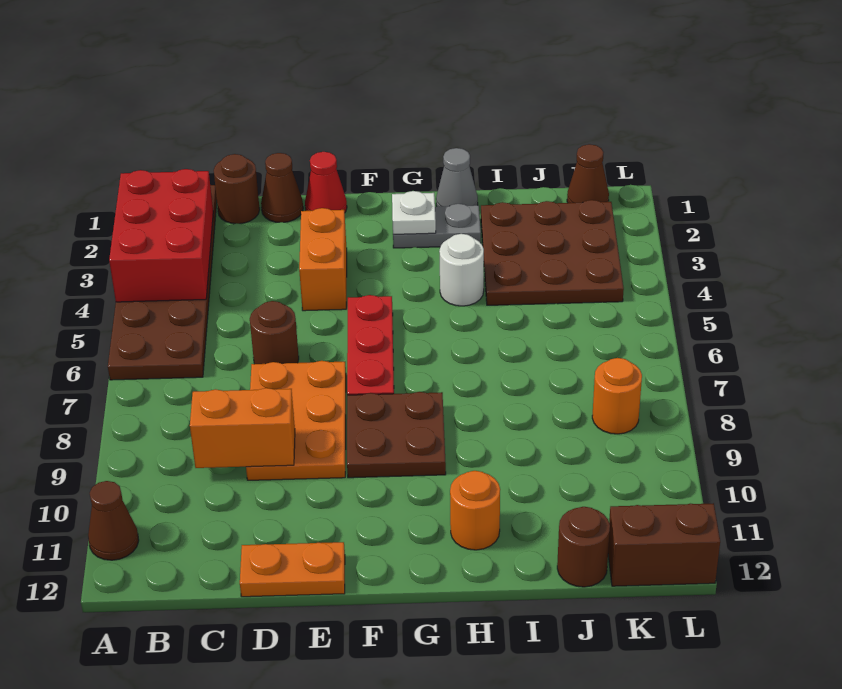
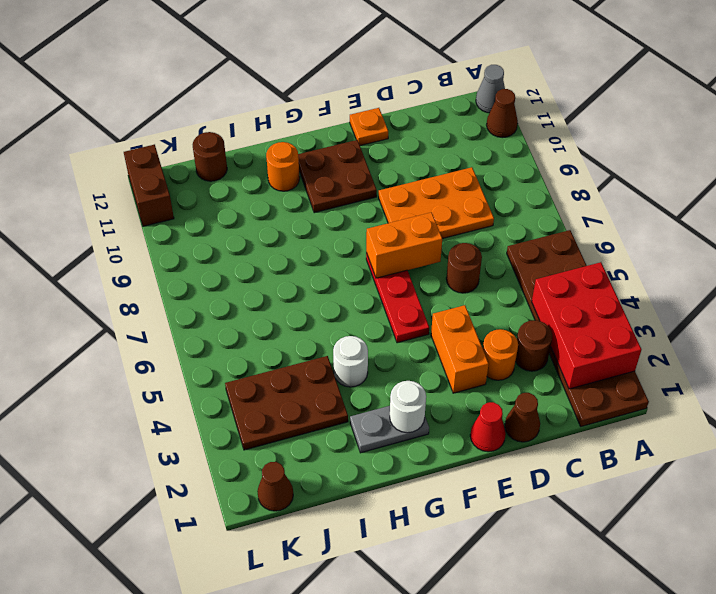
brown round brick C1 level 1 -> brown round brick C3 level 1
orange brick C9:D9 level 2 -> orange brick E7:F7 level 2
orange plate D7:E9 level 1 -> orange plate C8:E9 level 1
orange plate D12:E12 level 1 -> orange plate E12 level 1
brown plate F8:G9 level 1 -> brown plate F10:G11 level 1
white plate G2 level 2 -> white round brick G2 level 2
grey cone H1 level 1 -> grey cone A12 level 1
brown plate I2:K4 level 1 -> brown plate I3:K4 level 1
orange round brick K8 level 1 -> orange round brick D3 level 1
brown brick K12:L12 level 1 -> brown brick L11:L12 level 1

